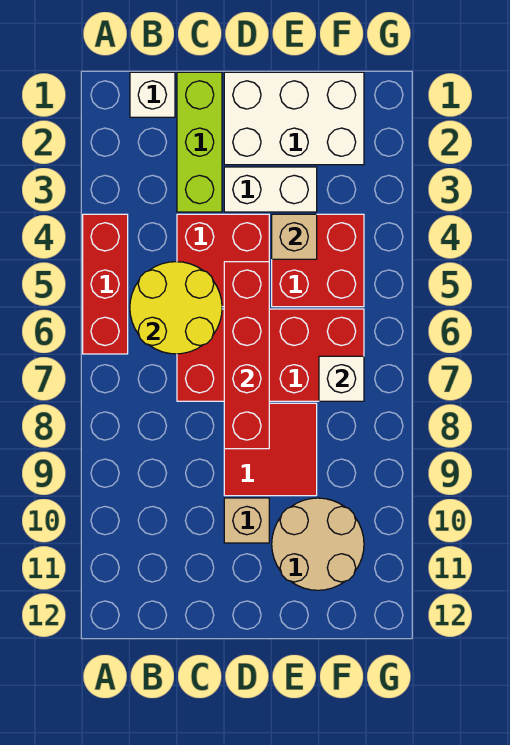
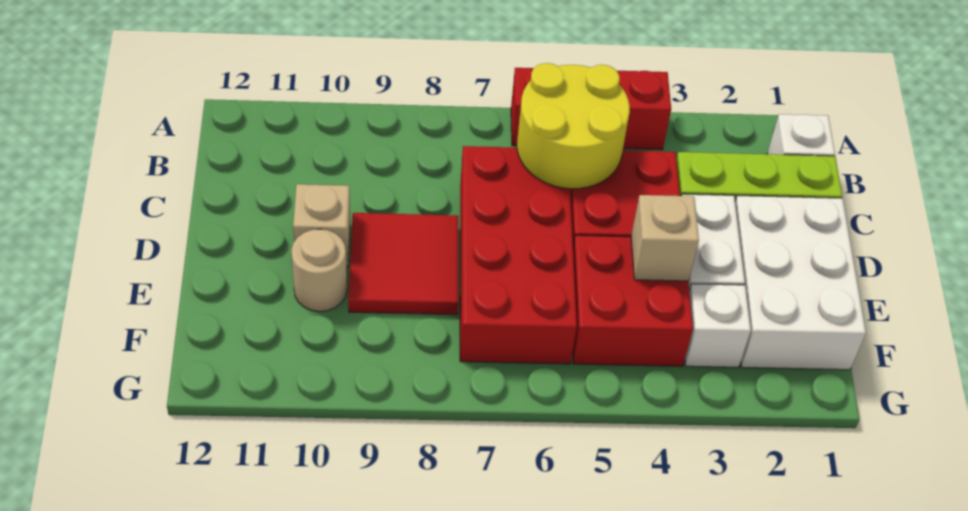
red brick D5:D8 level 2 -> none
tan round brick E10:F11 level 1 -> tan round brick E10 level 1
white brick F7 level 2 -> white brick F3 level 1

